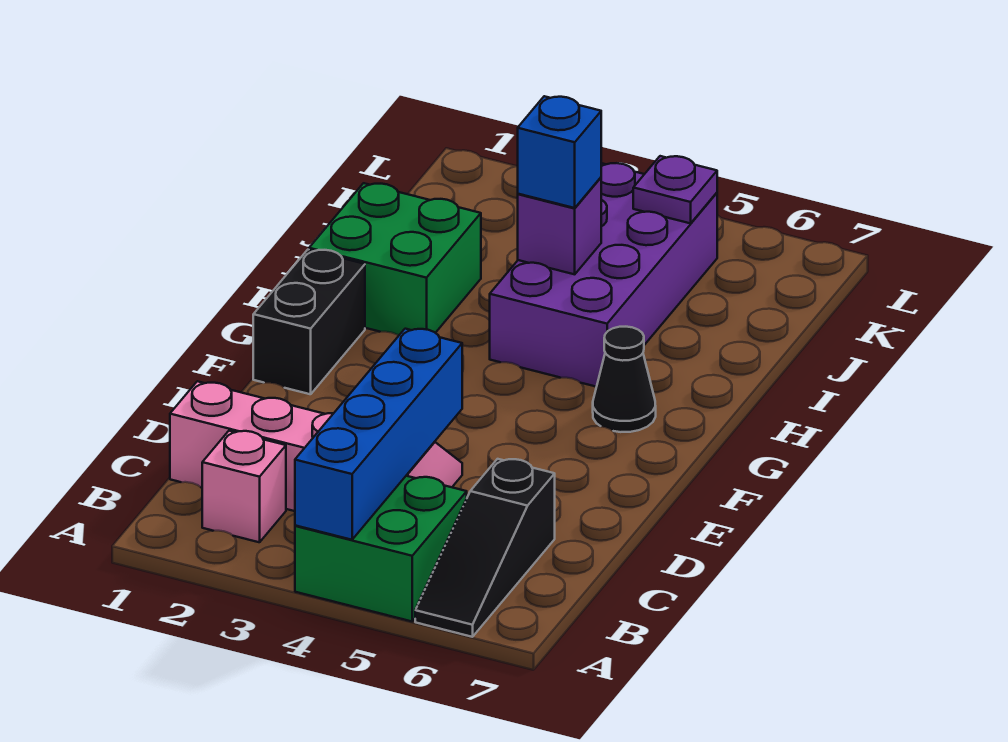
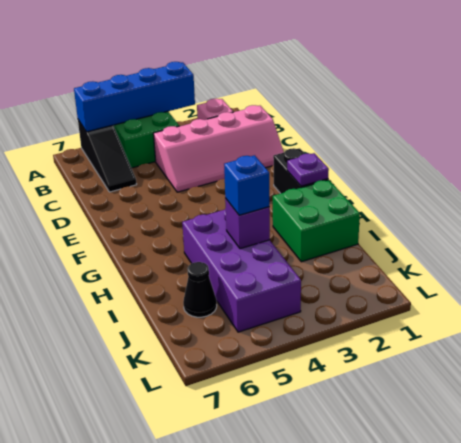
blue brick A4:D4 level 2 -> blue brick A3:A6 level 2
black slope A6:C6 level 1 top C -> black slope A6:C6 level 1 top A
black cone G6 level 1 -> black cone J6 level 1
purple plate K5 level 2 -> purple plate G1 level 2

